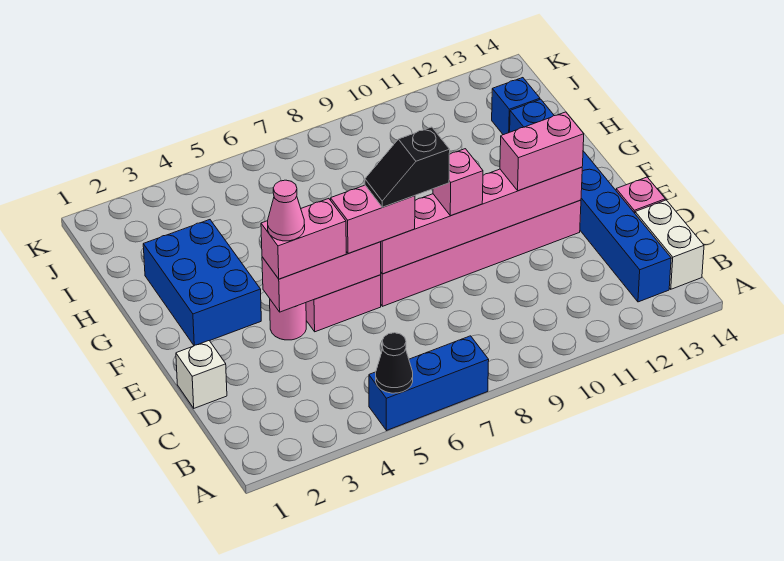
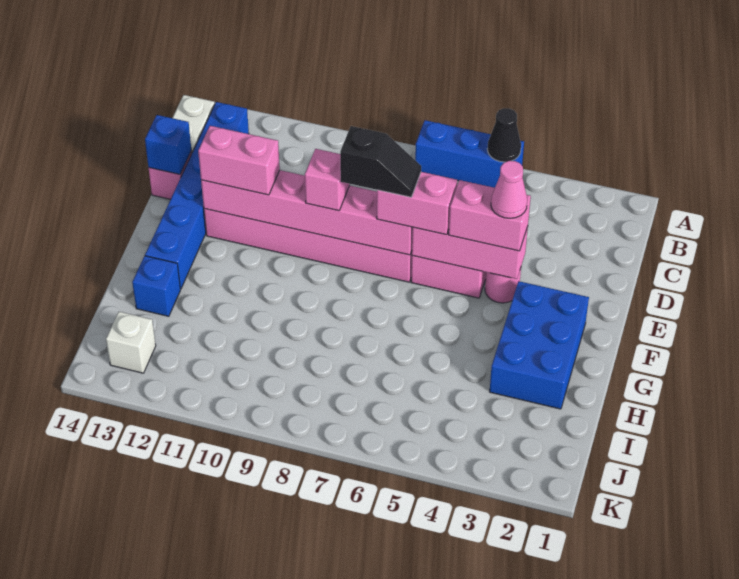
white brick D1 level 1 -> white brick J13 level 1
blue brick I13 level 1 -> blue brick D14 level 2

